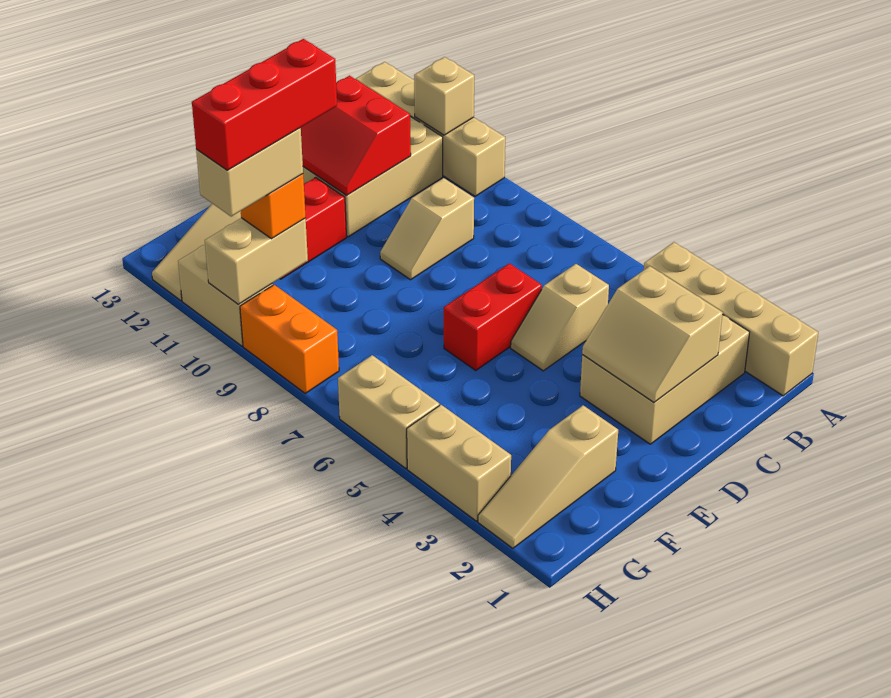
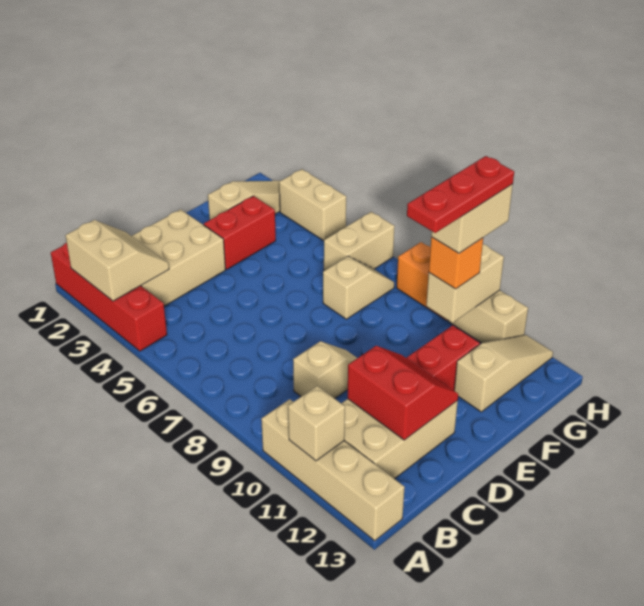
tan brick A1:A4 level 1 -> red brick A1:A4 level 1
tan slope C2:D3 level 2 top C -> tan slope A2:B3 level 2 top A
tan slope C5:D5 level 1 top C -> tan slope F7:G7 level 1 top F
red brick D6:E6 level 1 -> red brick E3:F3 level 1
red brick F10:H10 level 5 -> red plate F10:H10 level 5
tan brick H5:H6 level 1 -> tan brick G6:H6 level 1

